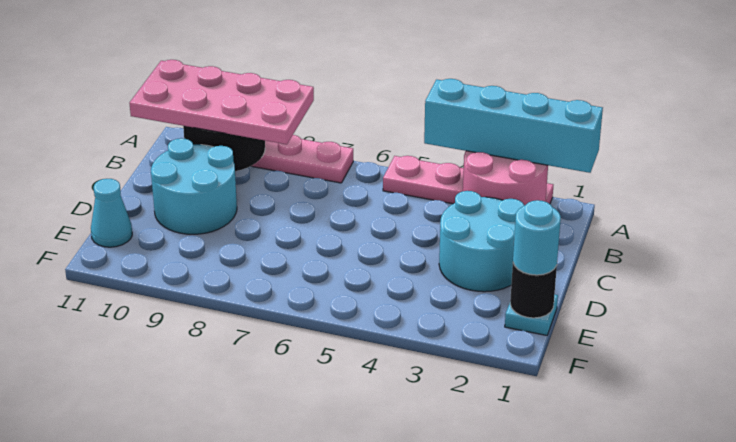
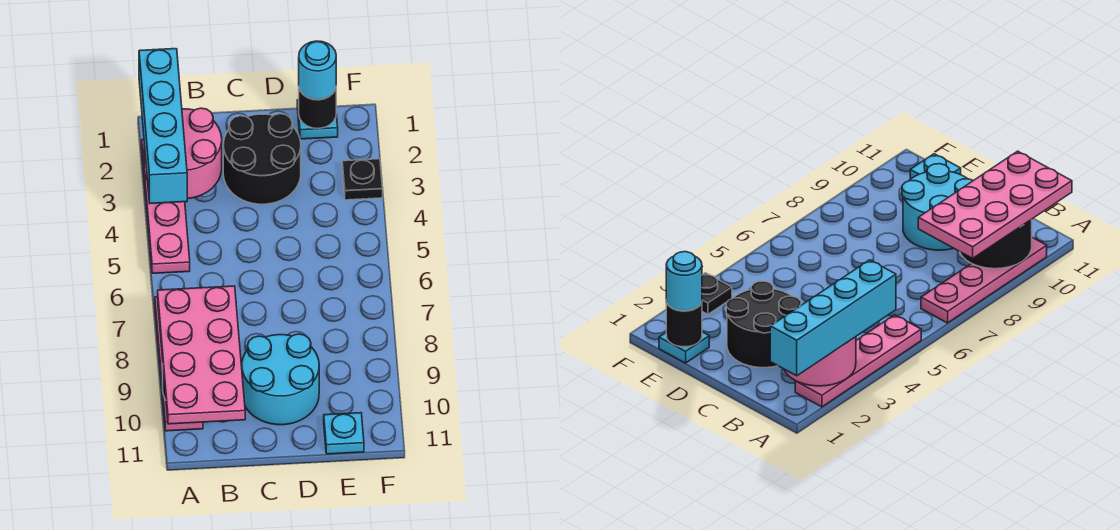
cyan round brick C2:D3 level 1 -> black round brick C2:D3 level 1
cyan cone E11 level 1 -> cyan plate E11 level 1
none -> black plate F3 level 1

